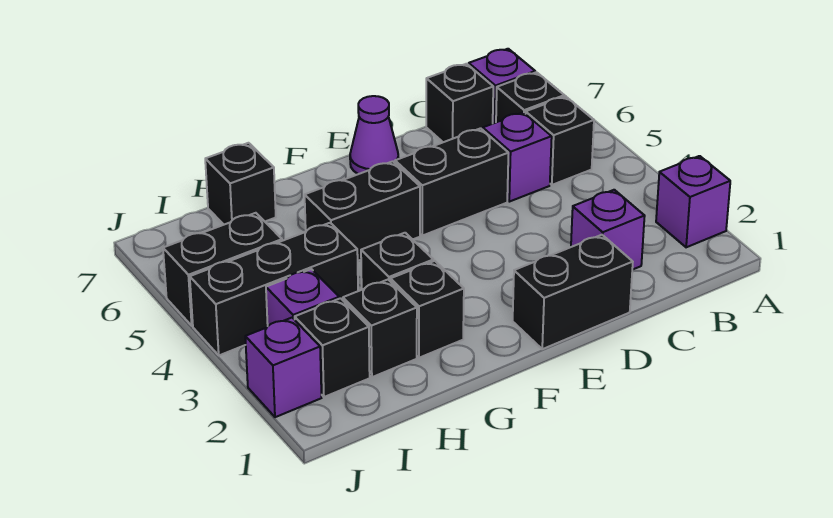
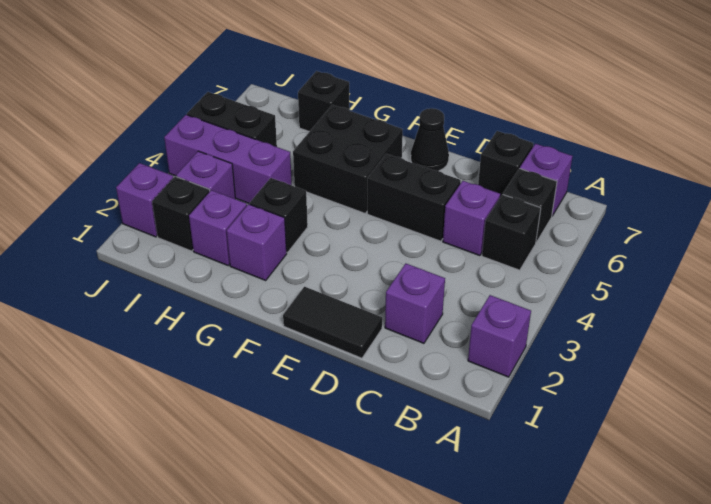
black brick D1:E1 level 1 -> black tile D1:E1 level 1
purple cone E7 level 1 -> black cone E7 level 1
black brick F5:G5 level 1 -> black brick F5:G6 level 1
black brick G2 level 1 -> purple brick G2 level 1
black brick H2 level 1 -> purple brick H2 level 1
black brick H4:J4 level 1 -> purple brick H4:J4 level 1

